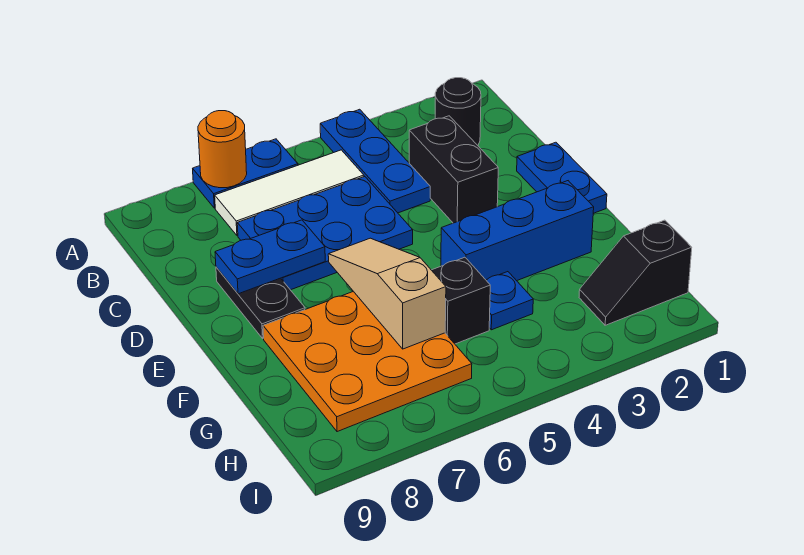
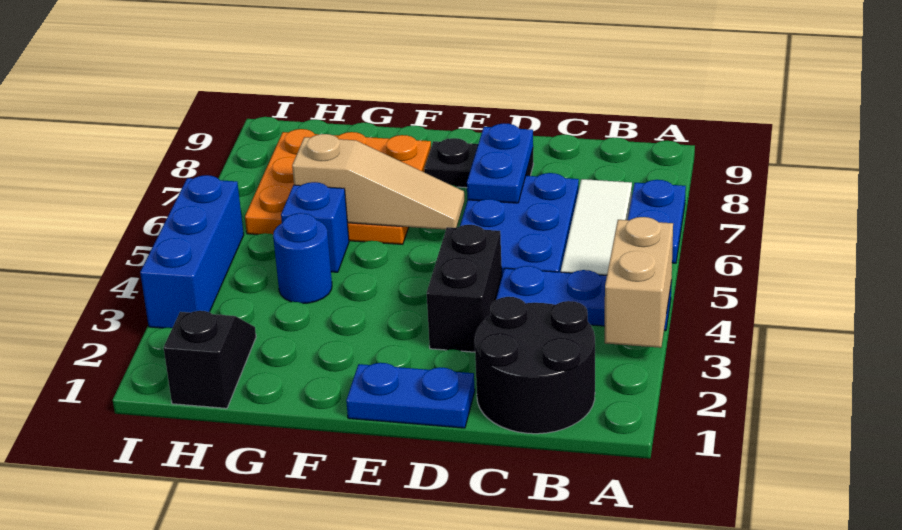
none -> tan brick A3:A4 level 2
orange round brick A7 level 2 -> none
black round brick B2 level 1 -> black round brick B1:C2 level 1
black brick C3:D3 level 1 -> black brick D3:D4 level 1
blue brick F2:F4 level 1 -> blue brick I3:I5 level 1
blue plate G4 level 1 -> blue round brick G4 level 1
black brick G5 level 1 -> blue brick G5 level 1

